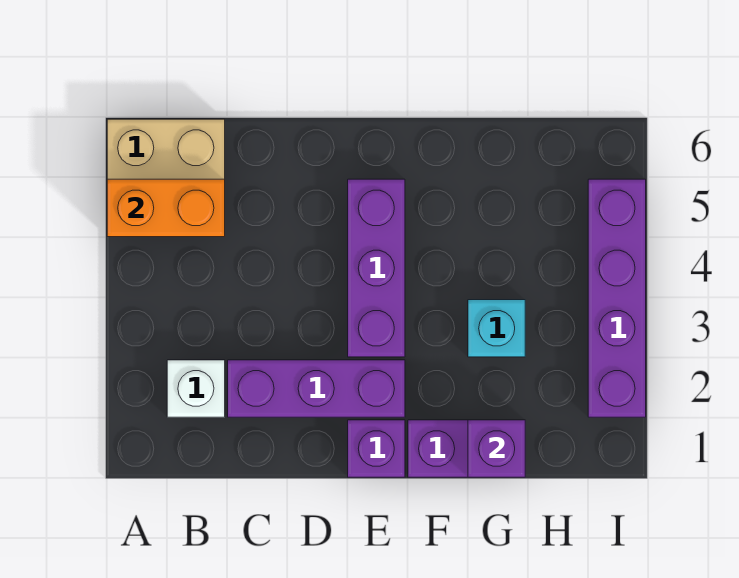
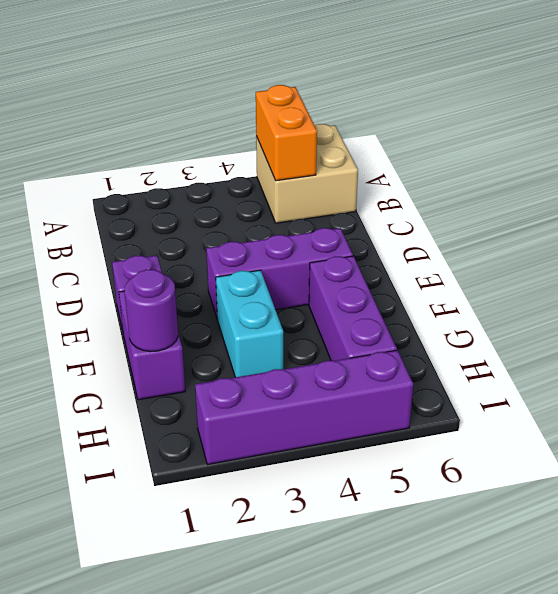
white brick B2 level 1 -> none
purple brick C2:E2 level 1 -> purple brick F5:H5 level 1
purple brick G1 level 2 -> purple round brick G1 level 2
cyan brick G3 level 1 -> cyan brick F3:G3 level 1

